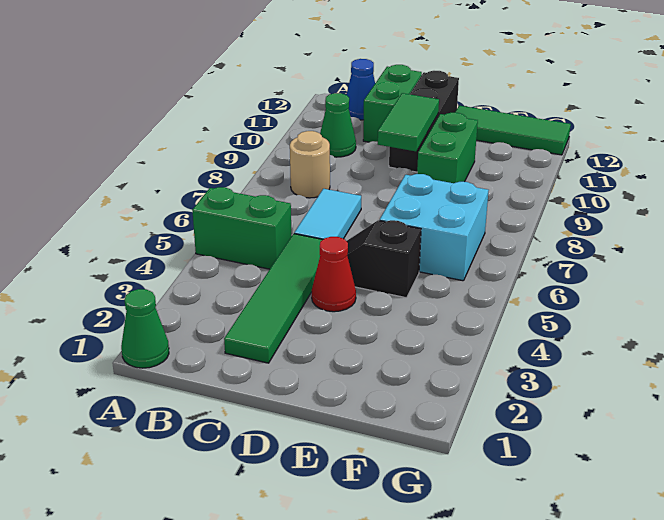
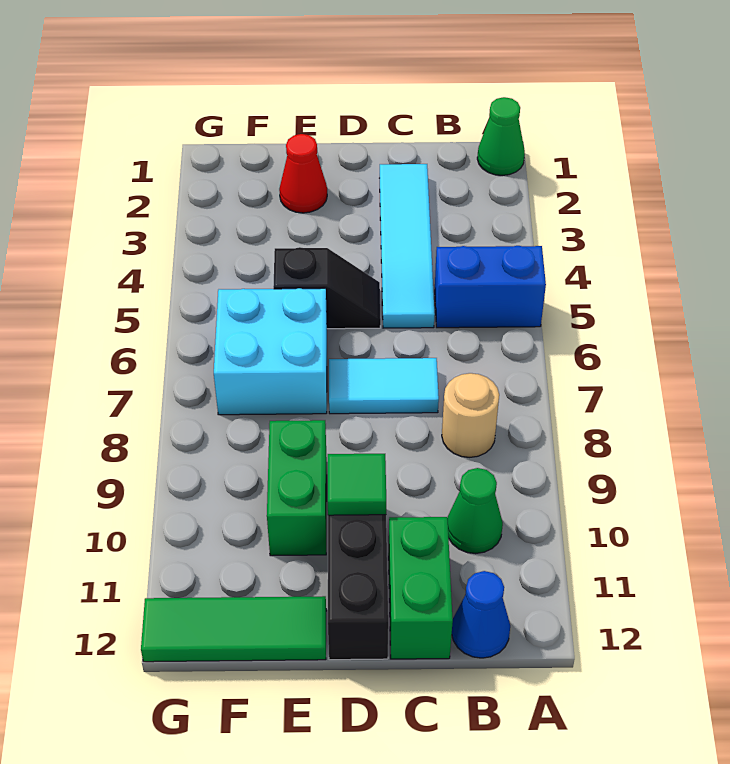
green brick A5:B5 level 1 -> blue brick A5:B5 level 1
green tile C2:C5 level 1 -> cyan tile C2:C5 level 1
cyan tile C6:C7 level 1 -> cyan tile C7:D7 level 1
red cone D4 level 1 -> red cone E2 level 1
green tile D9:D10 level 2 -> green tile D10 level 2

